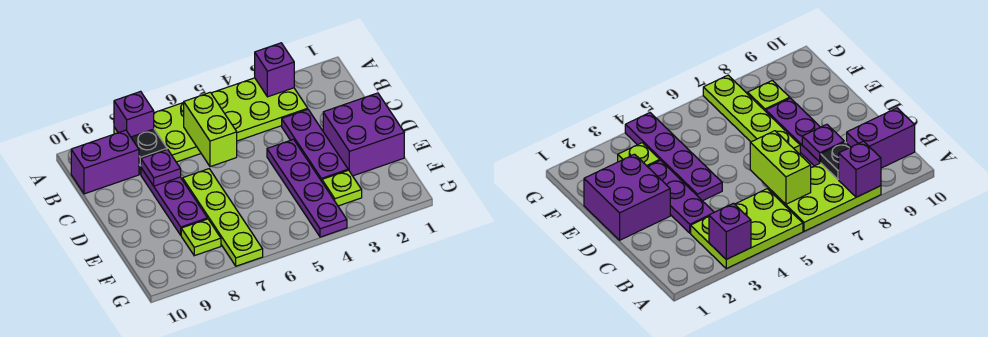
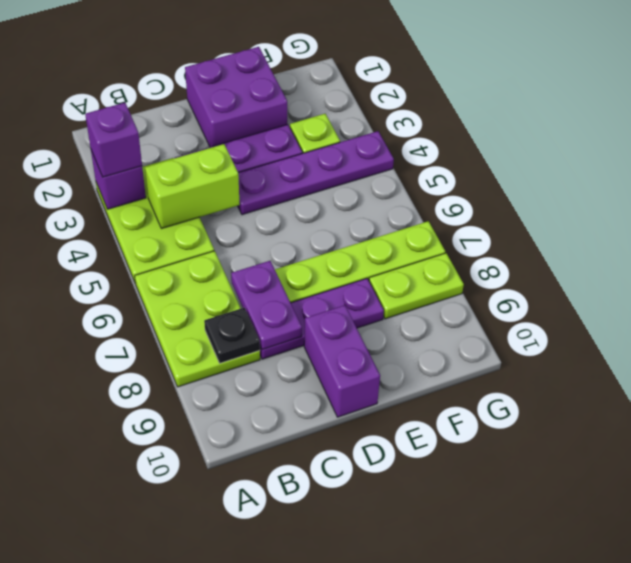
purple brick A8 level 2 -> purple brick A3 level 3
lime brick B6:C6 level 2 -> lime brick B4:C4 level 2
purple brick B9:B10 level 1 -> purple brick D9:D10 level 1
purple plate C8 level 2 -> purple plate C7:C8 level 2
lime plate F8 level 1 -> lime plate F8:G8 level 1

